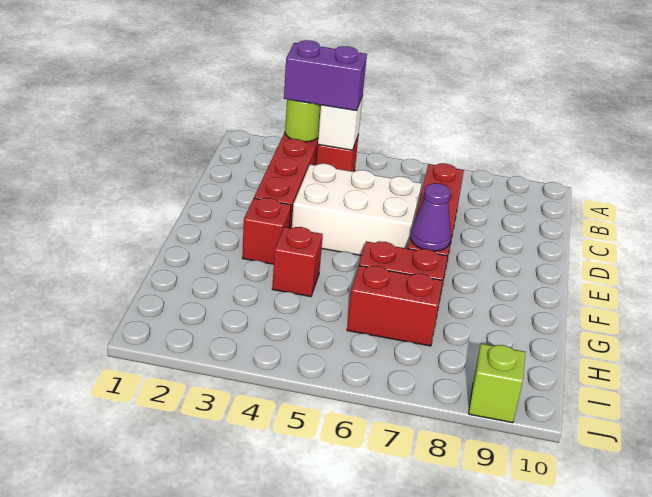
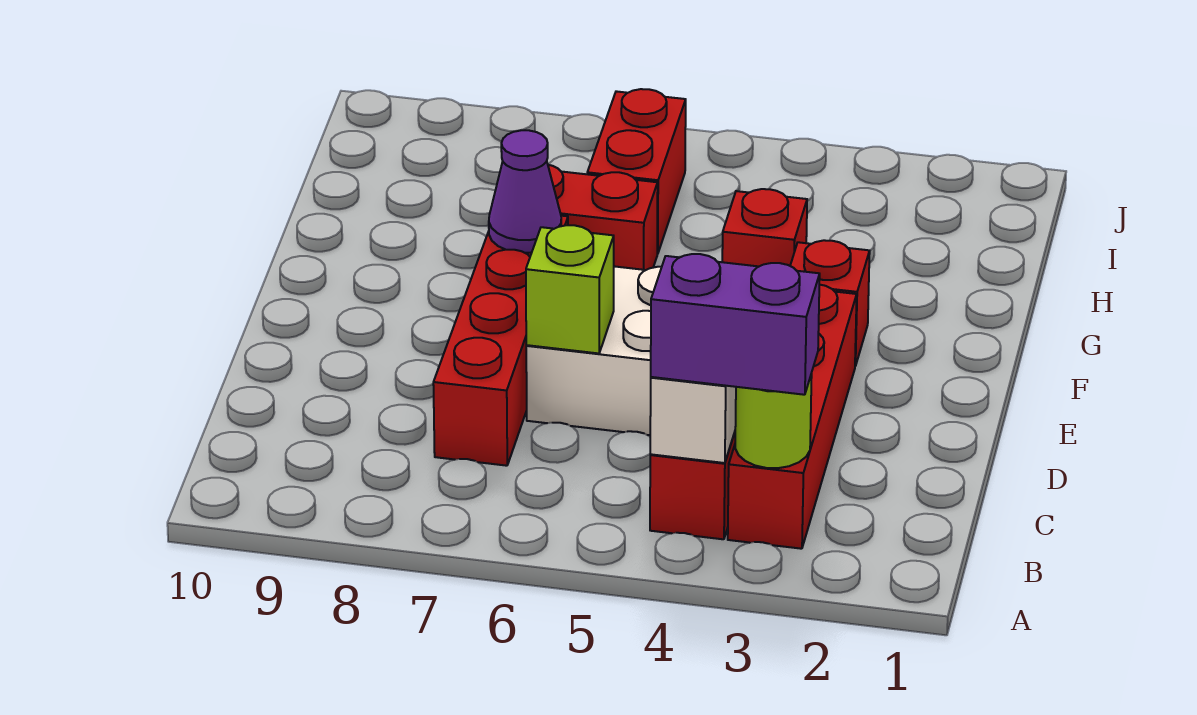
red brick H6:H7 level 1 -> red brick H6:I6 level 1
lime brick J9 level 1 -> lime brick D6 level 2

